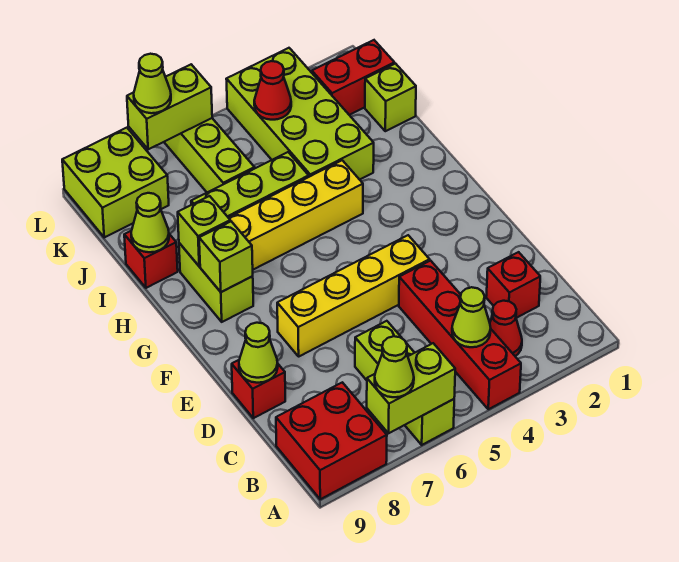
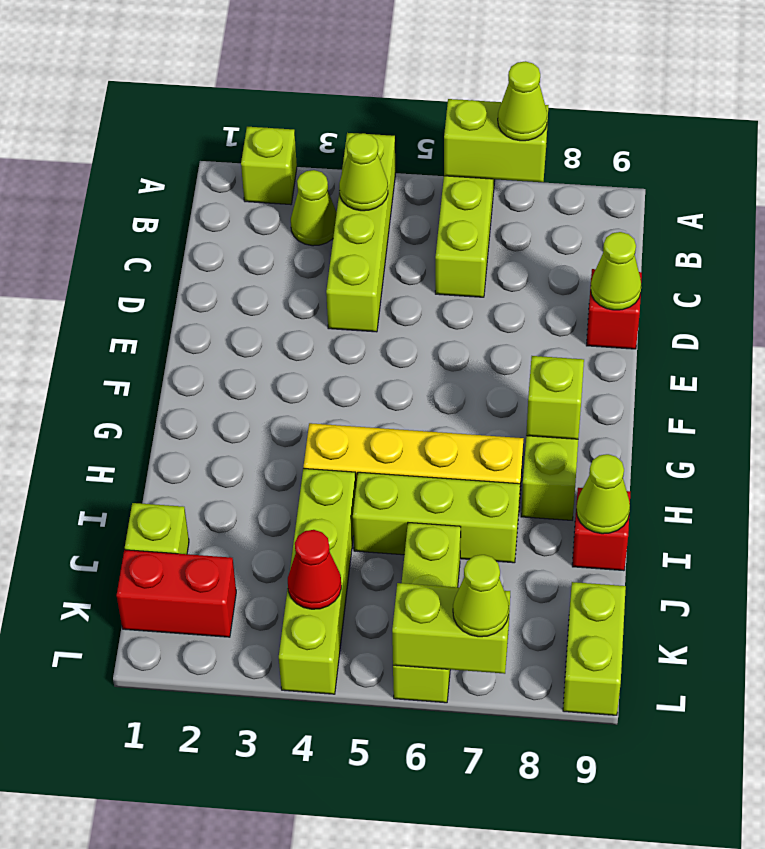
red brick A4:D4 level 1 -> lime brick A4:D4 level 1
red brick A8:B9 level 1 -> none
red cone B3 level 1 -> lime cone B3 level 1
red brick C2 level 1 -> none
yellow brick E4:E7 level 1 -> none
lime brick H8 level 2 -> lime brick A2 level 1
lime brick I3:L4 level 1 -> lime brick I4:L4 level 1
lime brick K8:L9 level 1 -> lime brick K9:L9 level 1

